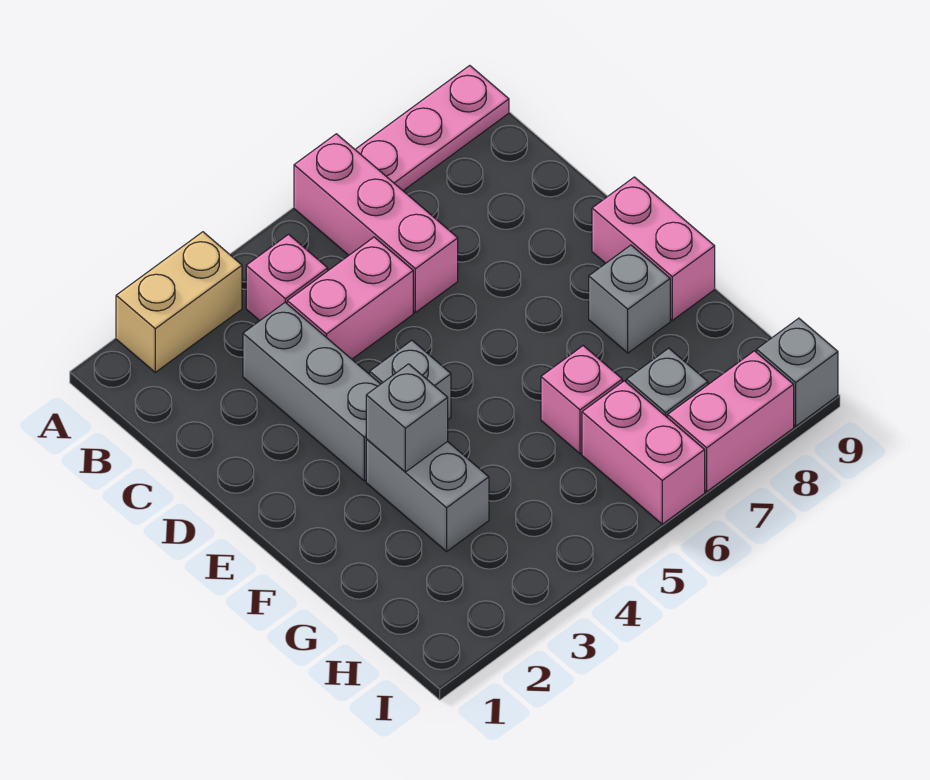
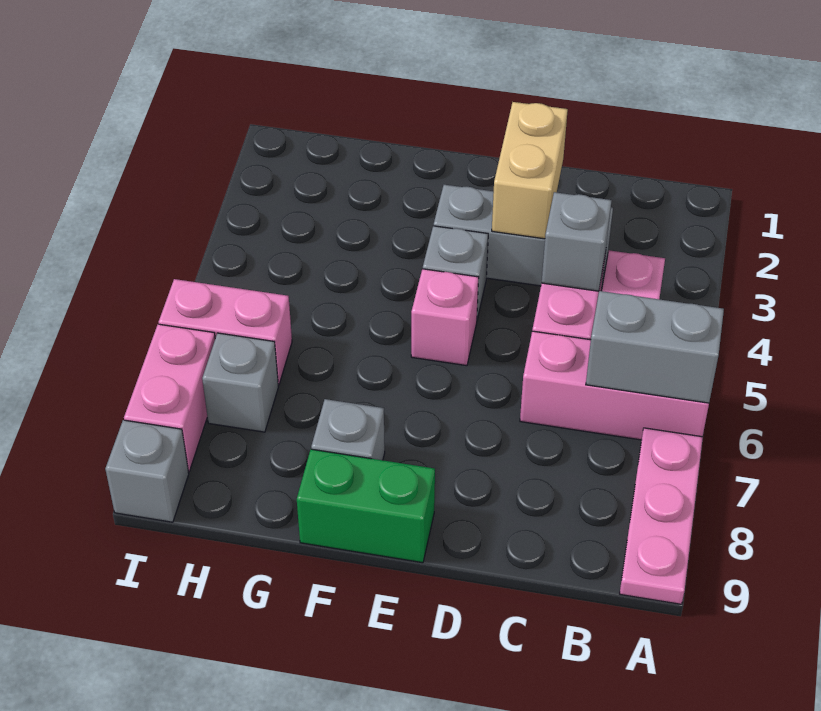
tan brick A2:A3 level 1 -> tan brick D2:D3 level 2
pink brick E9:F9 level 1 -> green brick E9:F9 level 1
grey brick F3:G3 level 1 -> grey brick A6:B6 level 2
grey brick F3 level 2 -> grey brick C4 level 2
pink brick G6 level 1 -> pink brick E5 level 1

